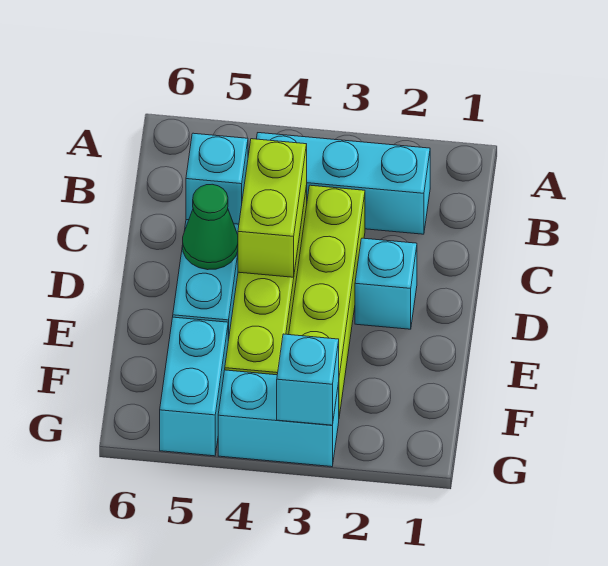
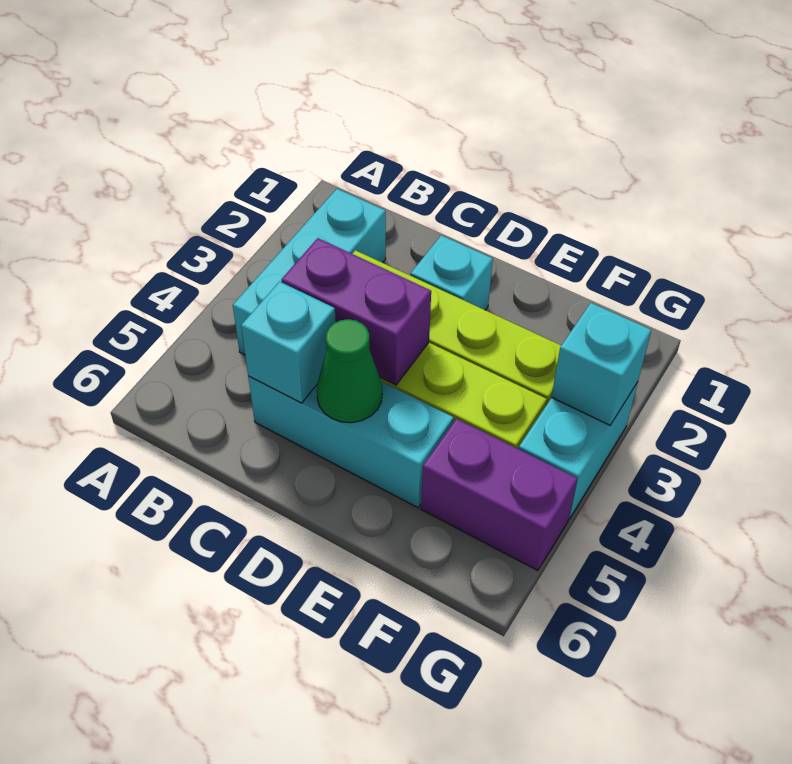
lime brick C4:D4 level 2 -> purple brick C4:D4 level 2
cyan brick F5:G5 level 1 -> purple brick F5:G5 level 1

